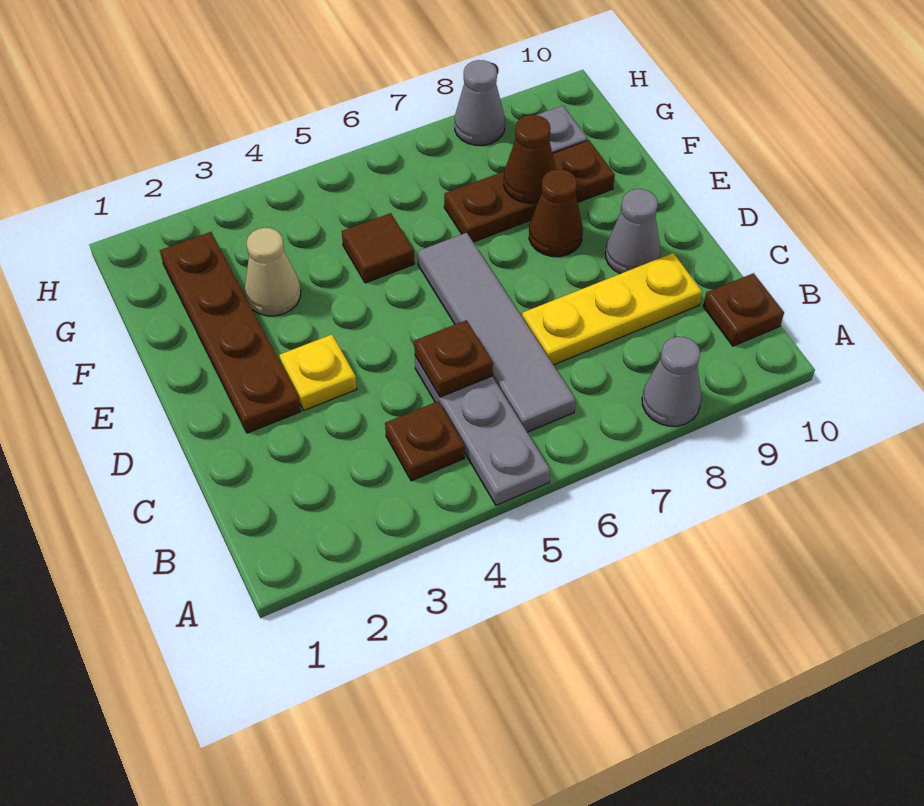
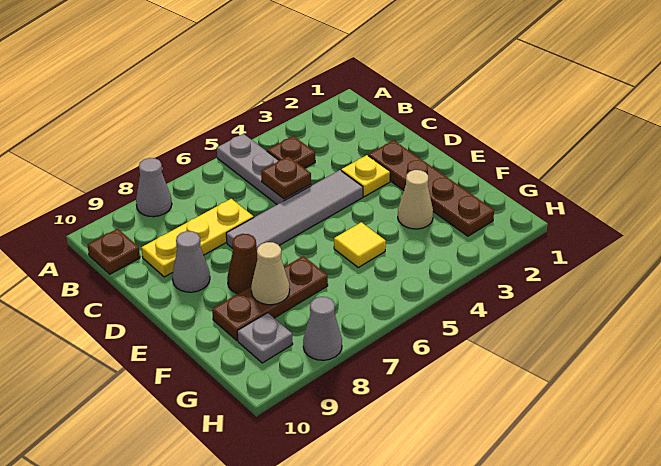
grey tile B6:E6 level 1 -> grey tile D4:D7 level 1
brown tile F5 level 1 -> yellow tile F5 level 1
brown cone F8 level 2 -> tan cone F8 level 2

